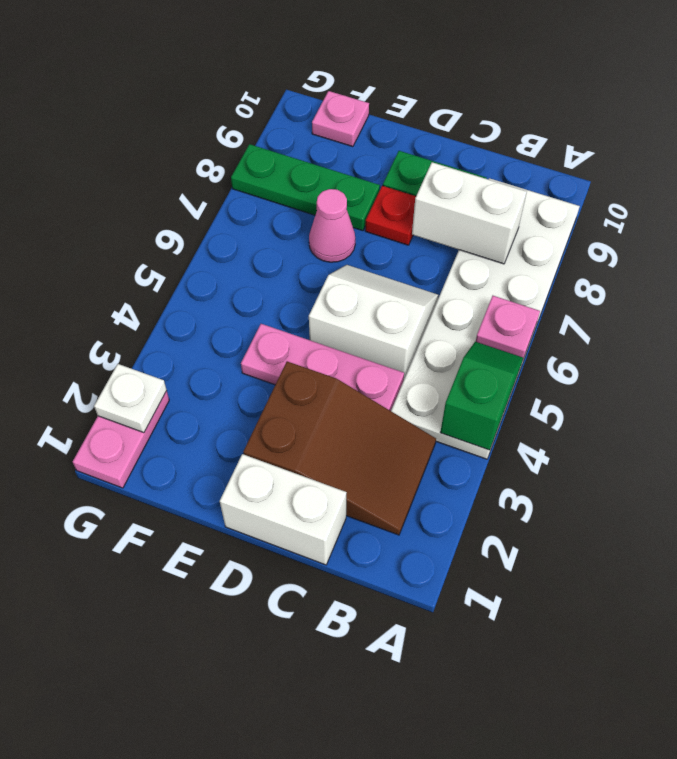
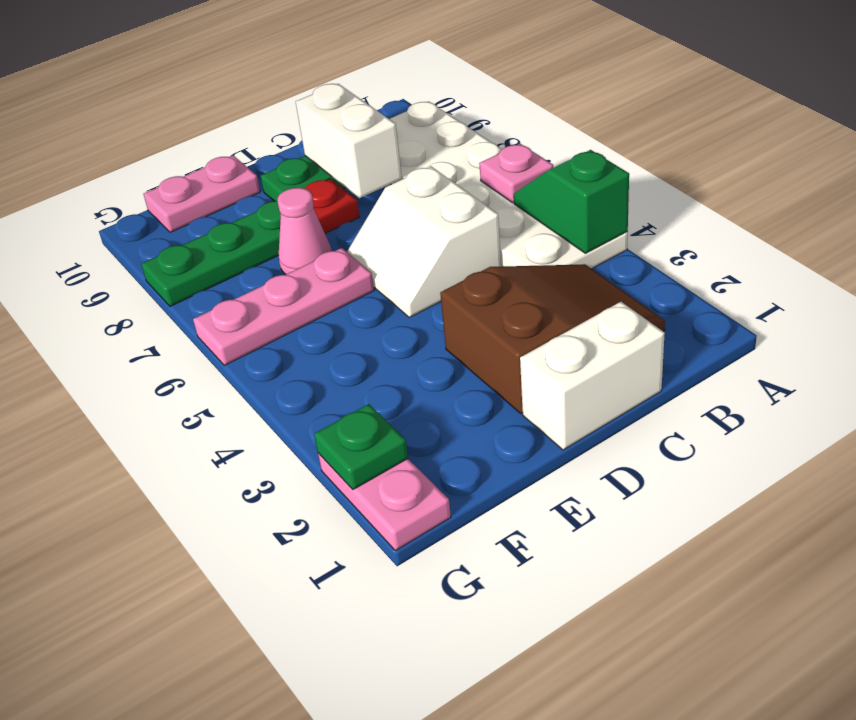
white brick B8:C8 level 2 -> white brick C8:C9 level 2
pink plate C4:E4 level 1 -> pink plate E6:G6 level 1
white slope C5:D6 level 1 top 5 -> white slope C5:D6 level 1 top C
pink plate F10 level 1 -> pink plate E10:F10 level 1
white plate G2 level 2 -> green plate G2 level 2

